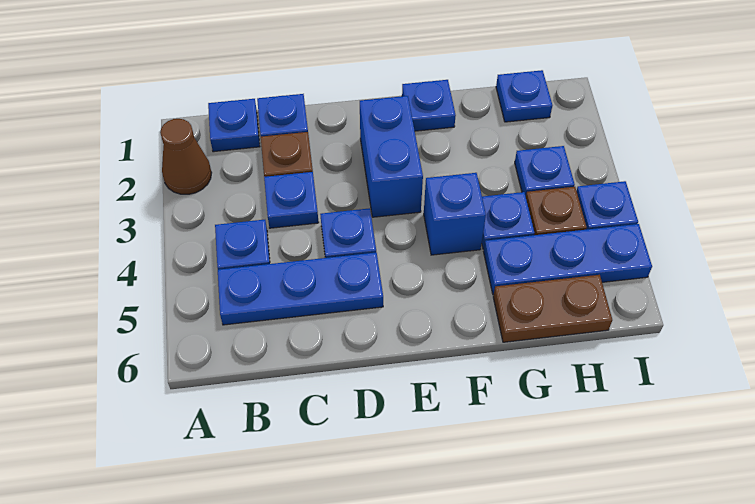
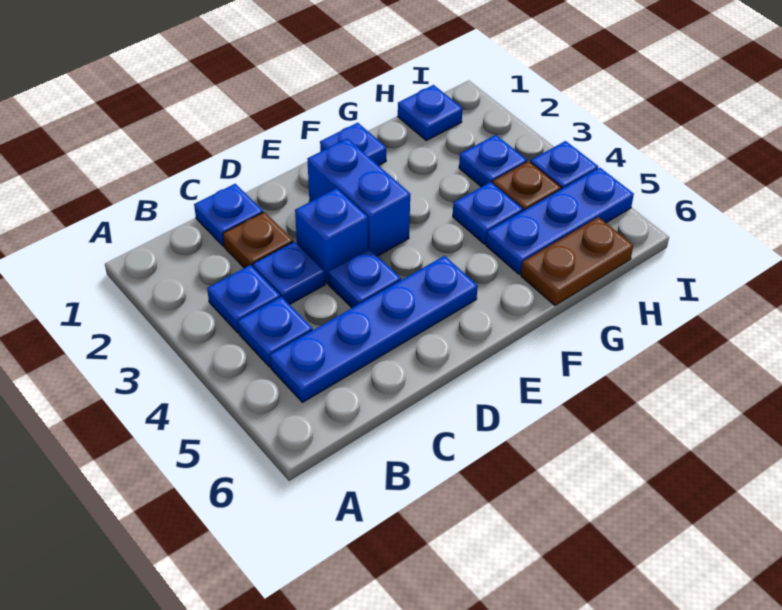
brown cone A2 level 1 -> none
blue plate B1 level 1 -> blue plate B3 level 1
blue plate B5:D5 level 1 -> blue plate B5:E5 level 1
blue brick F4 level 1 -> blue brick D3 level 1

